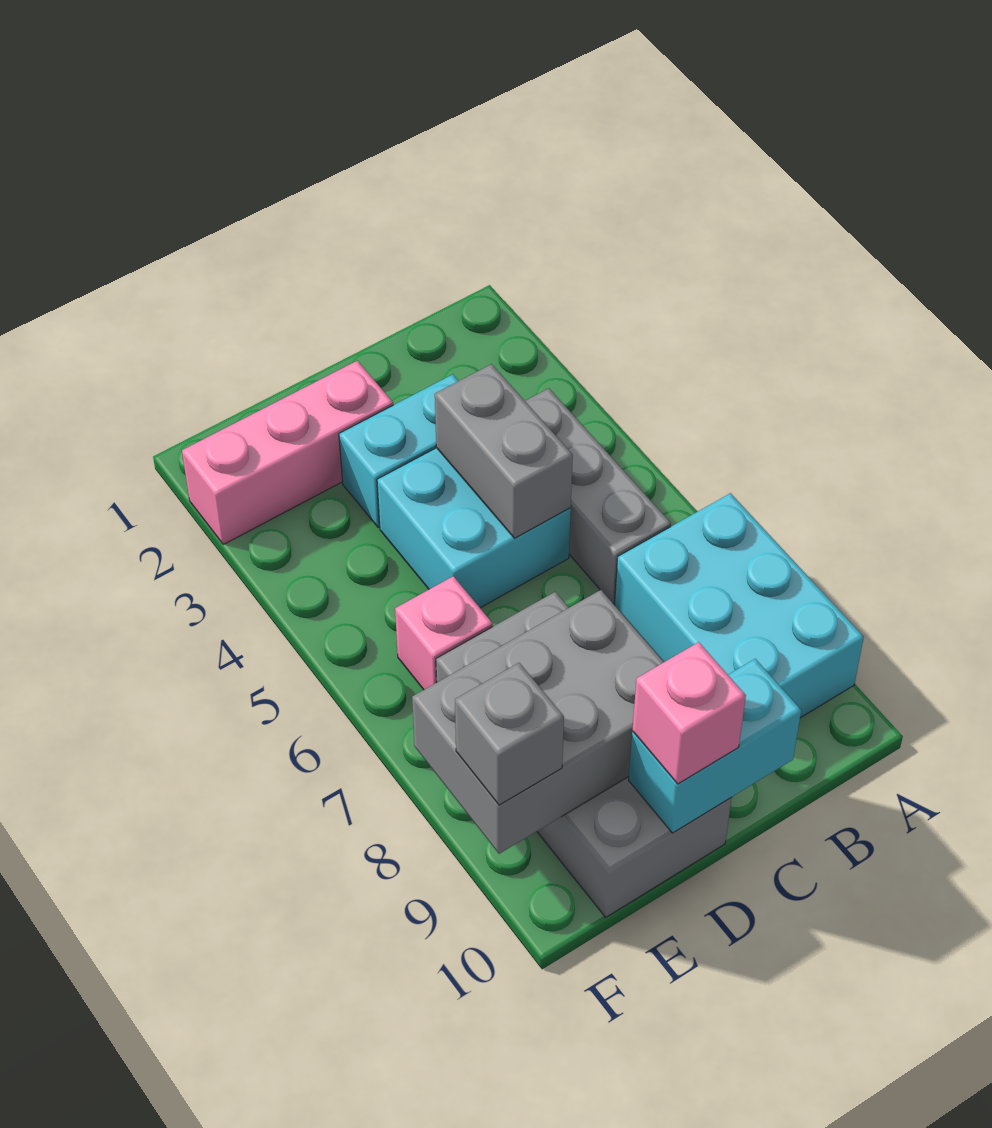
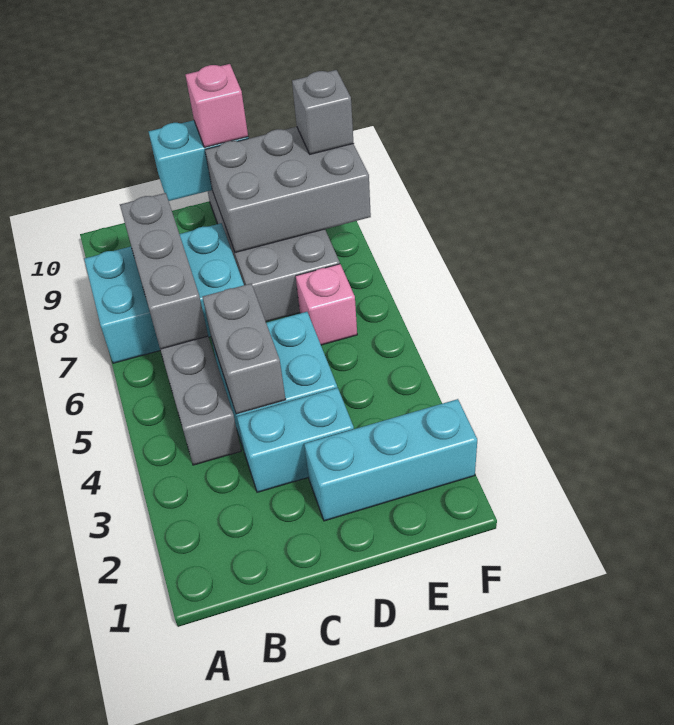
cyan brick A7:B9 level 1 -> cyan brick A7:C8 level 1
none -> grey brick B6:B8 level 2
pink brick D2:F2 level 1 -> cyan brick D2:F2 level 1

